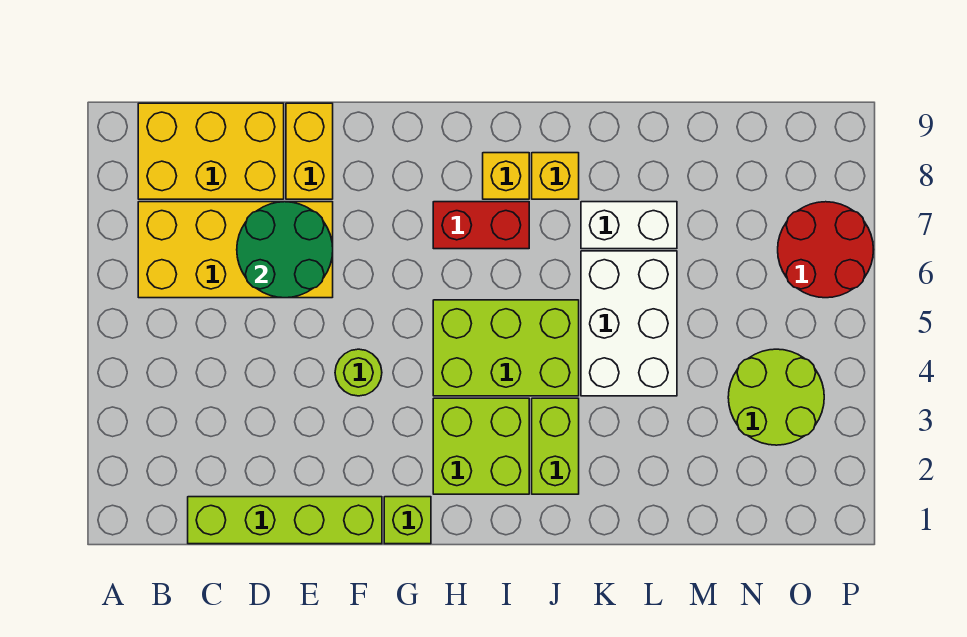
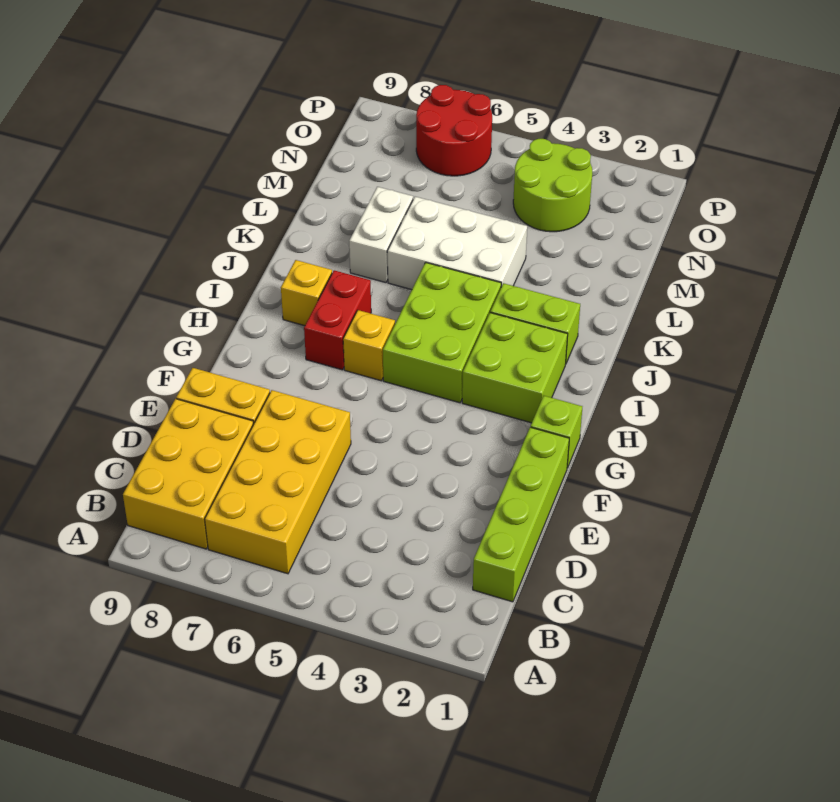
green round brick D6:E7 level 2 -> none
lime round brick F4 level 1 -> none
yellow brick J8 level 1 -> yellow brick H6 level 1

